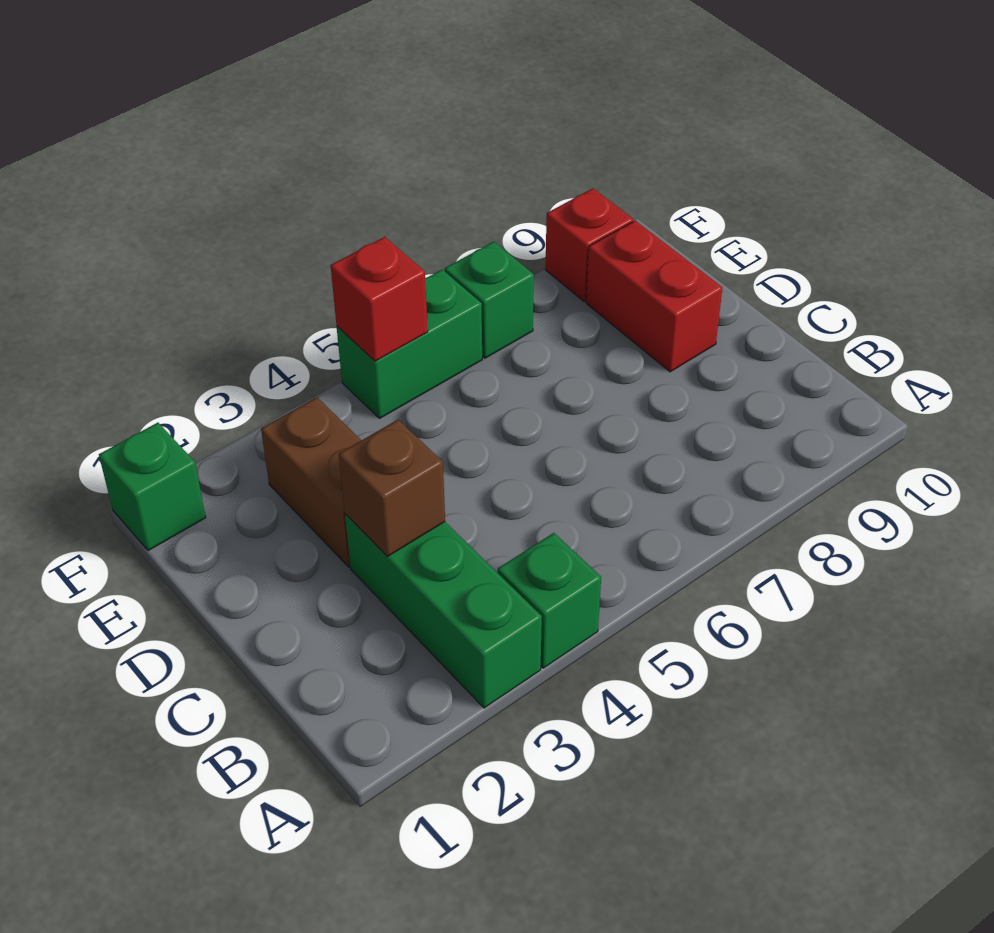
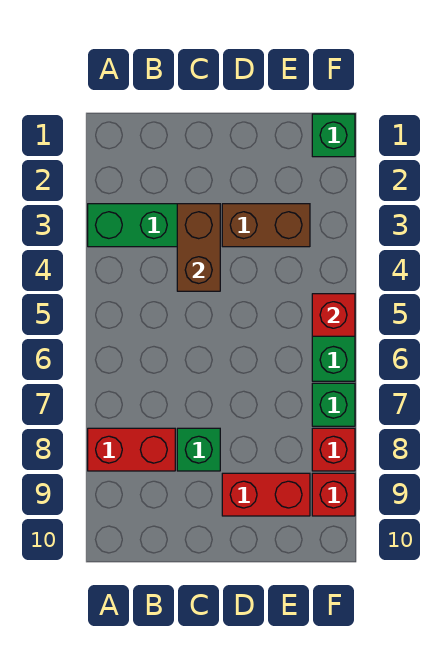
green brick A4 level 1 -> green brick C8 level 1
none -> red brick A8:B8 level 1
brown brick C3 level 2 -> brown brick C3:C4 level 2
none -> red brick F8 level 1

